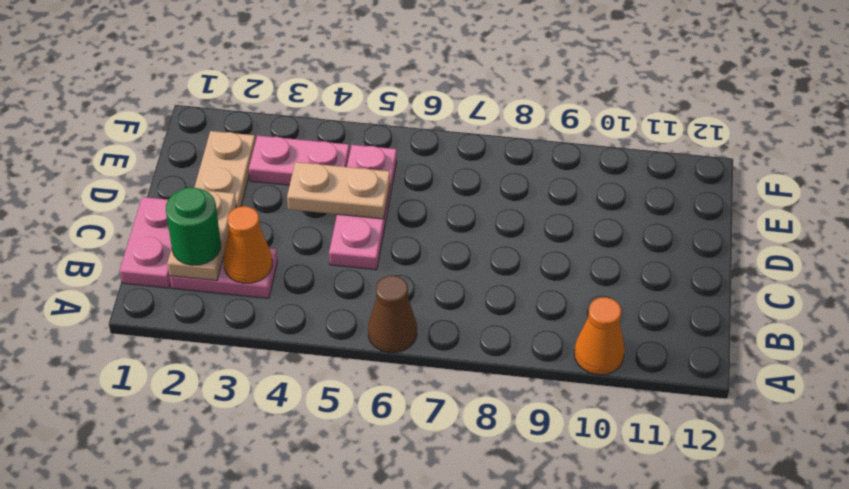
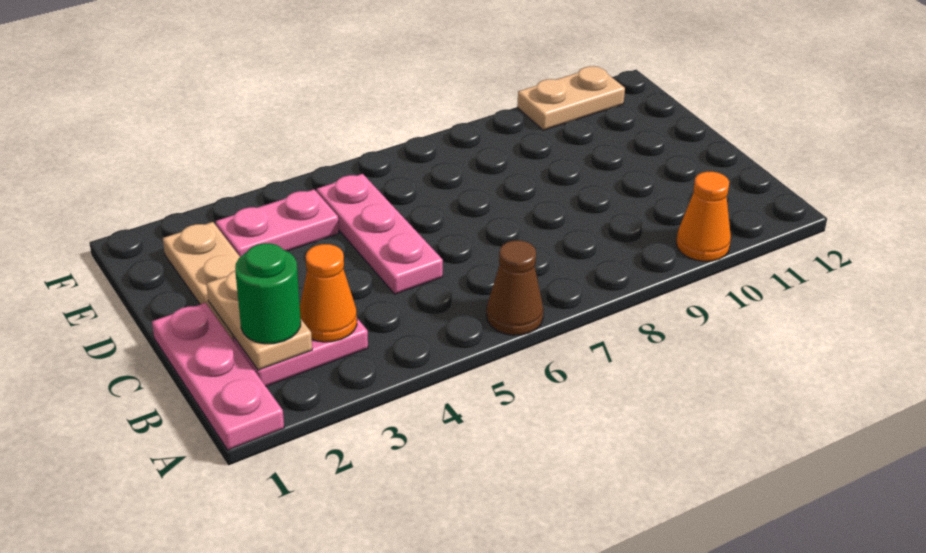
pink plate B1:C1 level 1 -> pink plate A1:C1 level 1
tan plate D4:D5 level 2 -> tan plate F10:F11 level 1

